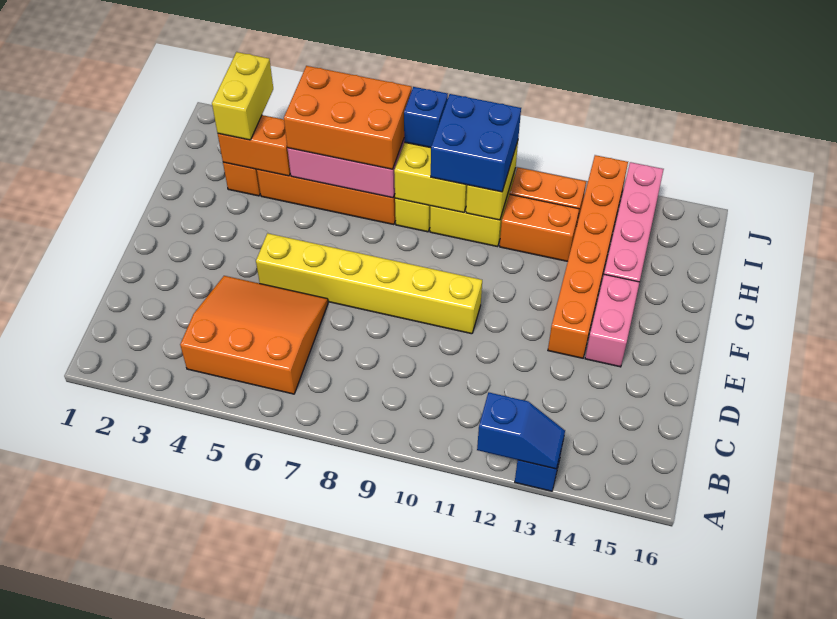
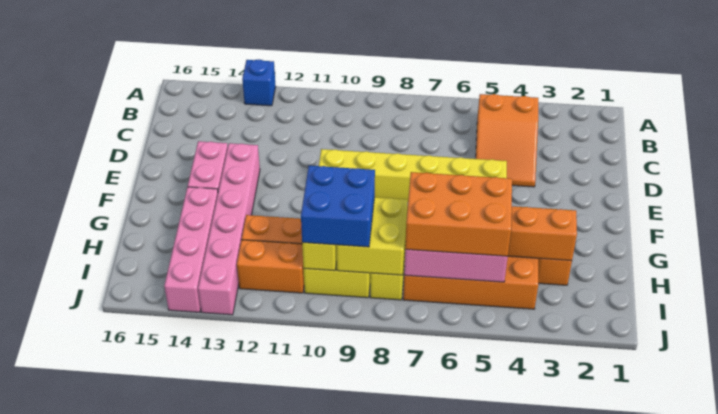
blue slope A12:A13 level 2 top 12 -> none
orange slope B4:D6 level 1 top B -> orange slope B4:D5 level 1 top B
orange brick E13:J13 level 1 -> pink brick E13:J13 level 1
yellow brick H3:I3 level 3 -> none
blue brick I8 level 3 -> none

